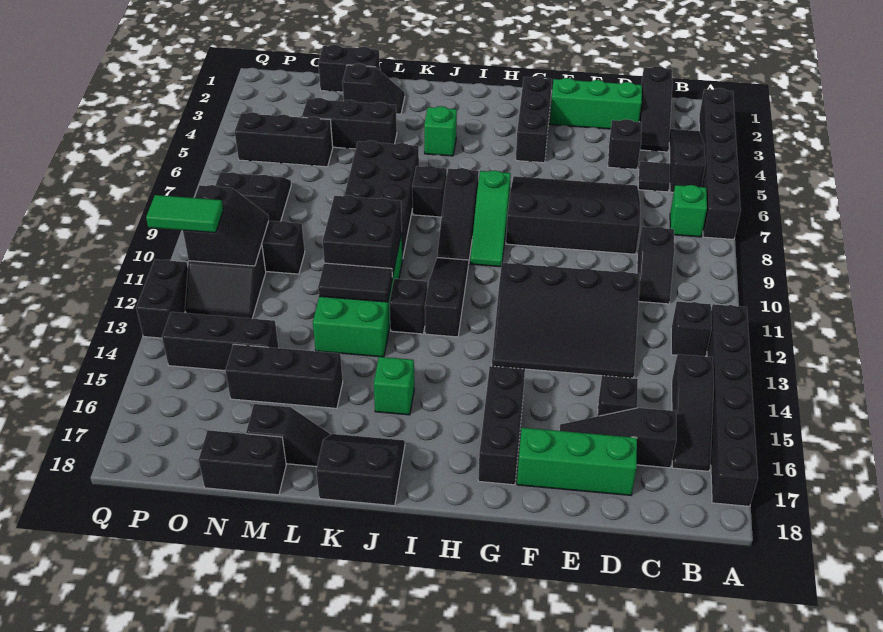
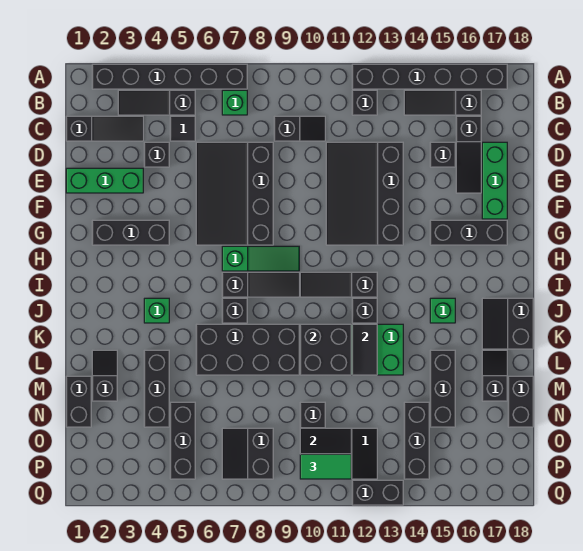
black slope B14:B16 level 1 top 14 -> black slope B14:B16 level 1 top 16
green brick D2:F2 level 1 -> green brick E1:E3 level 1
black slope D11:G13 level 1 top 11 -> black slope D11:G13 level 1 top 13
green tile P11:Q11 level 3 -> green tile P10:P11 level 3

